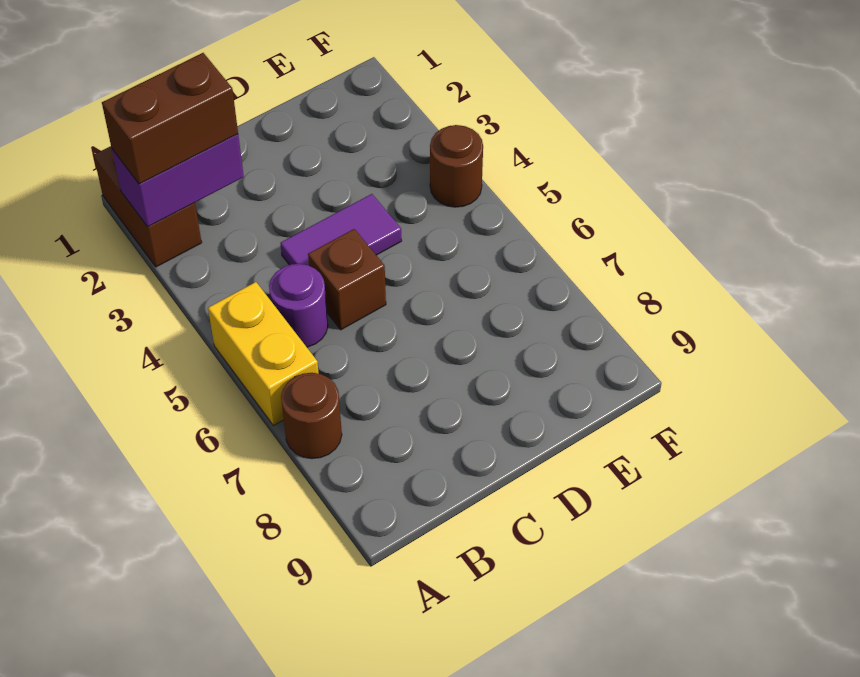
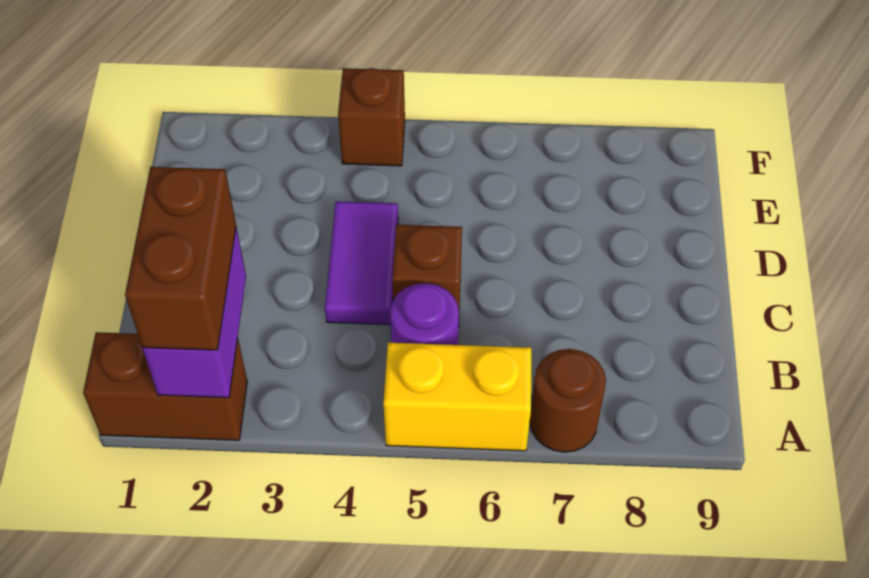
brown round brick F4 level 1 -> brown brick F4 level 1

